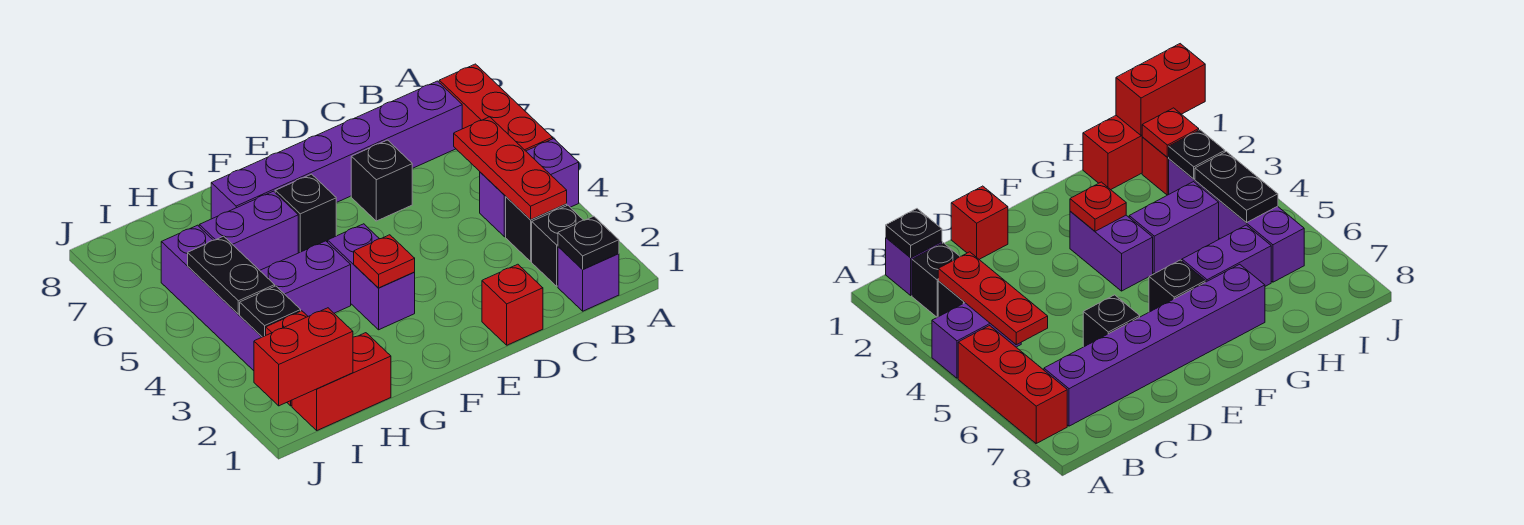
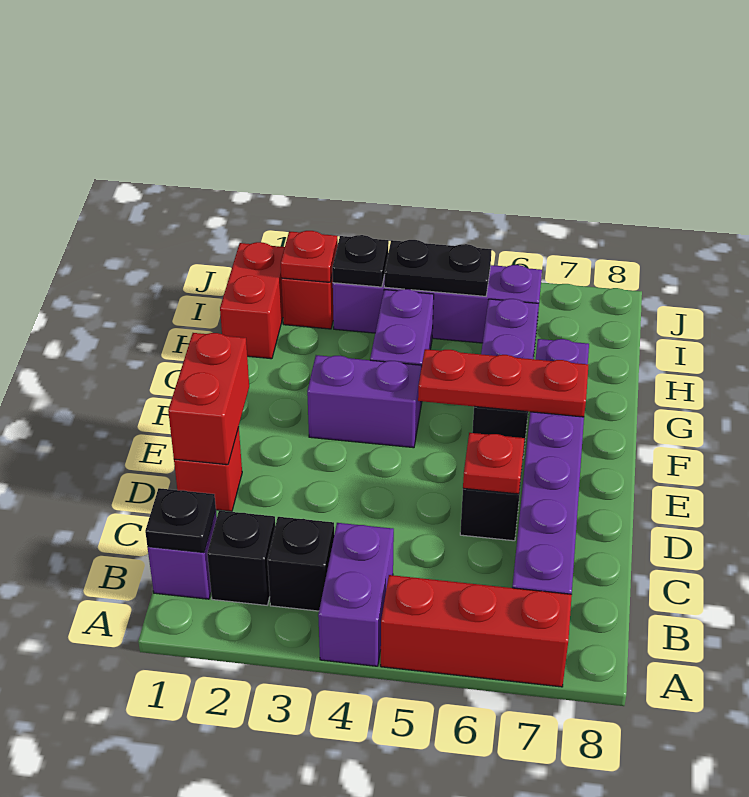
red plate B3:B5 level 2 -> red plate F5:F7 level 2
red plate F3 level 2 -> red plate D6 level 2
red brick I1:J1 level 2 -> red brick D1:E1 level 2

